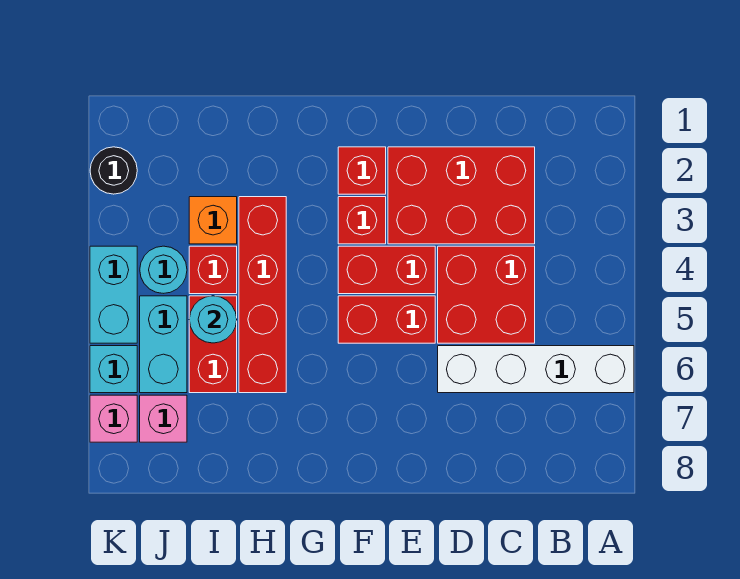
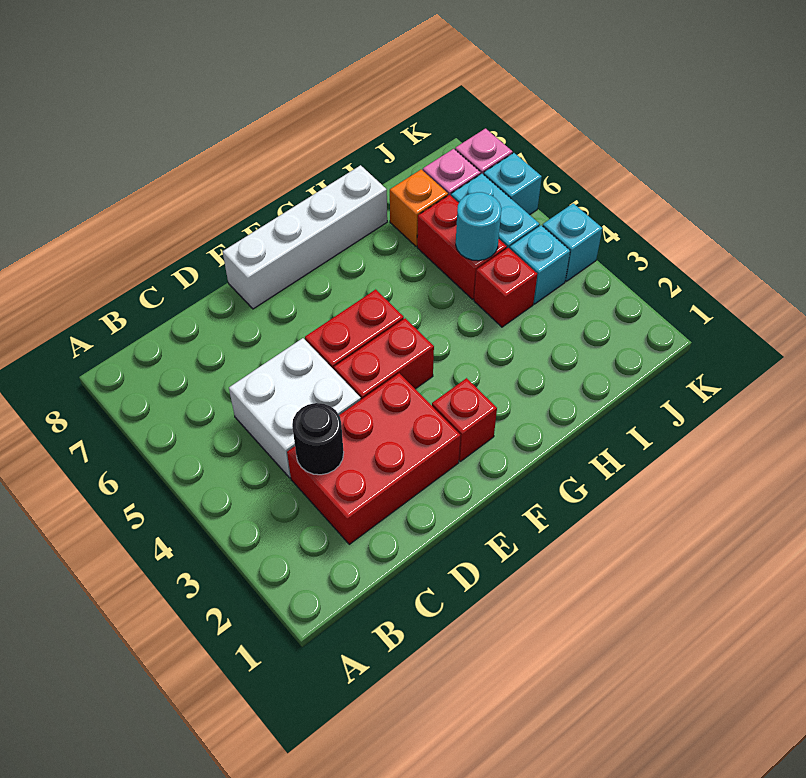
white brick A6:D6 level 1 -> white brick E8:H8 level 1
red brick C4:D5 level 1 -> white brick C4:D5 level 1
red brick F3 level 1 -> none
red brick H3:H6 level 1 -> none
orange brick I3 level 1 -> orange brick I7 level 1
cyan round brick J4 level 1 -> cyan brick J4 level 1
black round brick K2 level 1 -> black round brick C3 level 2
cyan brick K4:K5 level 1 -> cyan brick K4 level 1

